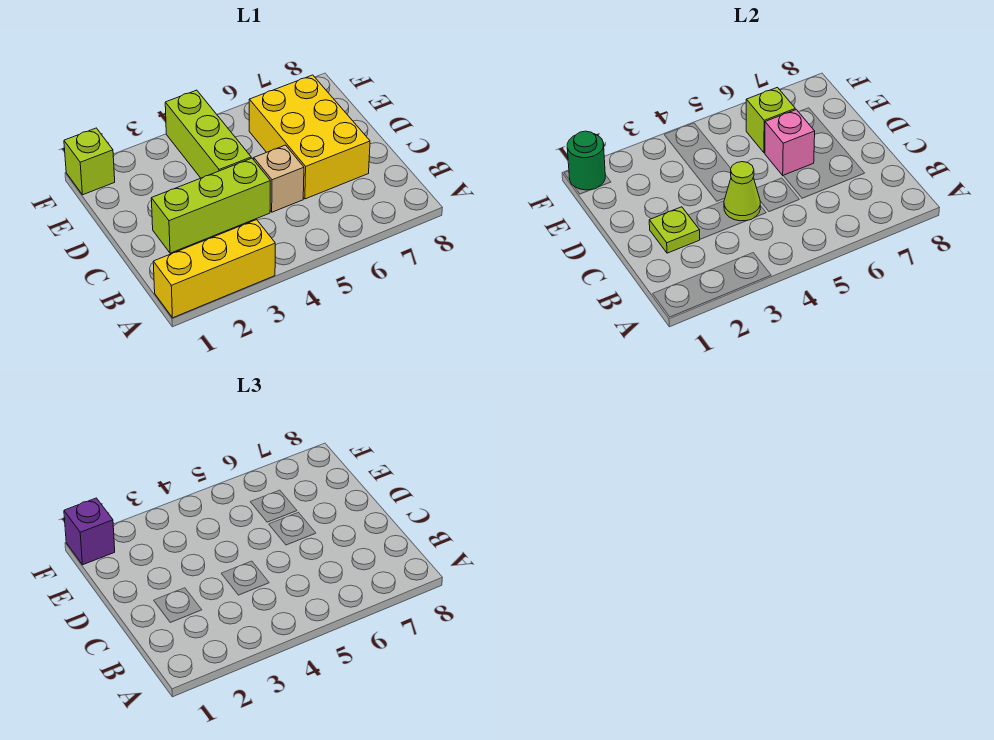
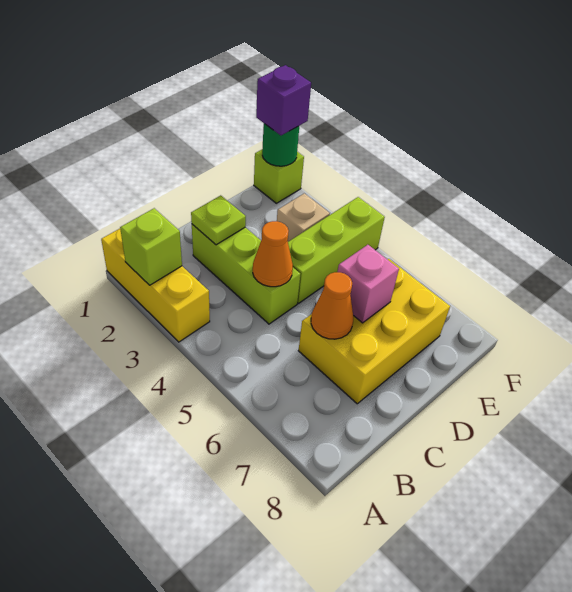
lime cone C4 level 2 -> orange cone C4 level 2
tan brick C5 level 1 -> tan brick E3 level 1
none -> orange cone C6 level 2
lime brick E6 level 2 -> lime brick A2 level 2

